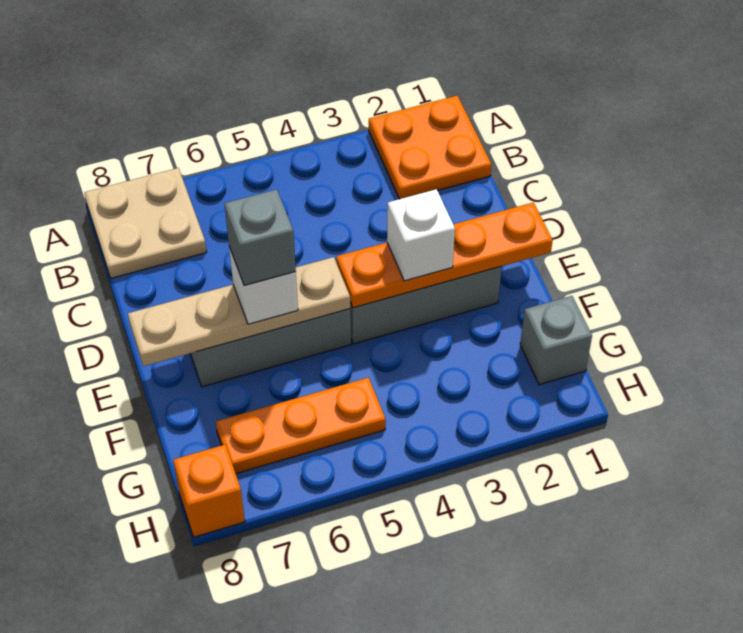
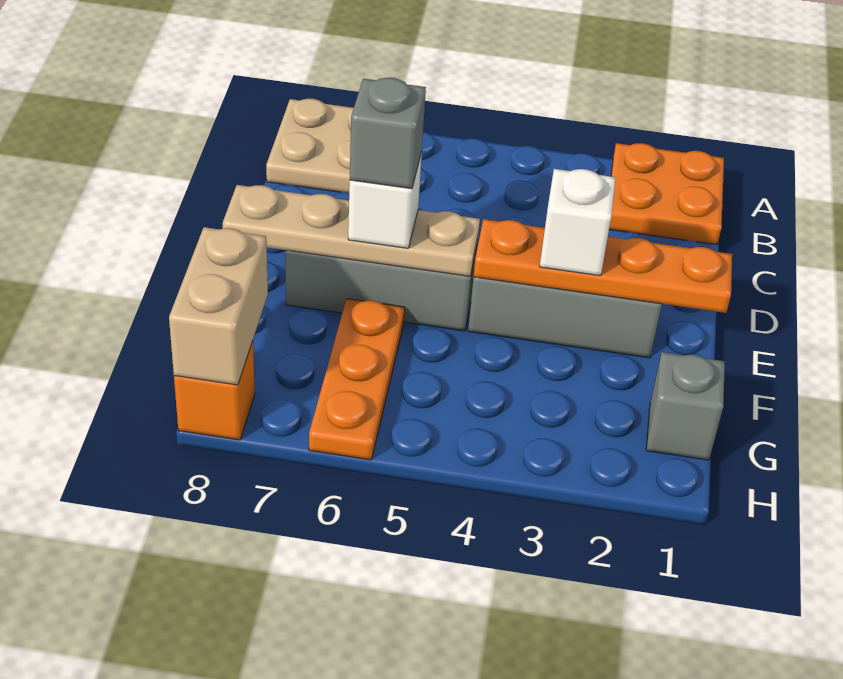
orange plate G5:G7 level 1 -> orange plate F6:H6 level 1
none -> tan brick G8:H8 level 2

